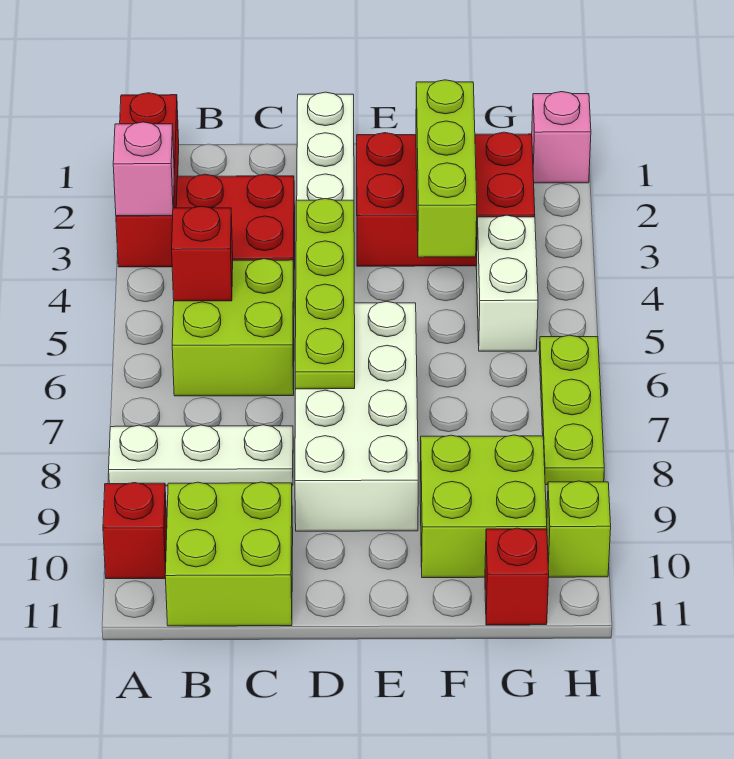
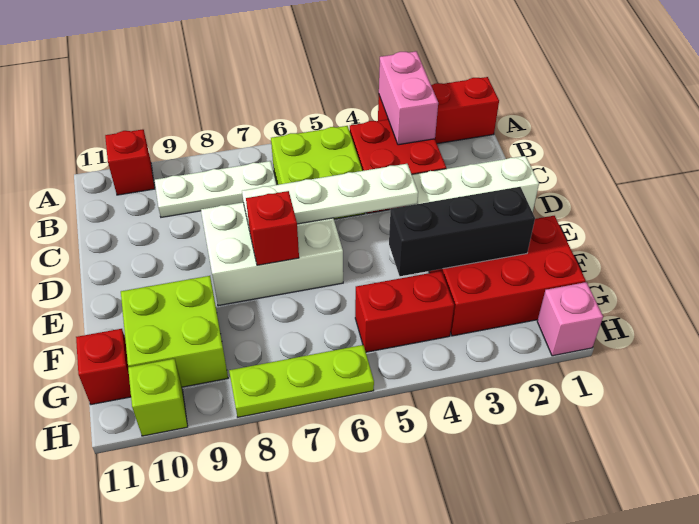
pink brick A3 level 2 -> pink brick A3:B3 level 2
white plate A8:C8 level 1 -> white plate B7:B9 level 1
red brick B5 level 2 -> red brick E7 level 2
lime brick B10:C11 level 1 -> none
lime plate D4:D7 level 2 -> white plate D4:D7 level 2
white brick D6:E9 level 1 -> white brick D6:E8 level 1
red brick E2:G3 level 1 -> red brick F1:G3 level 1
lime brick F2:F4 level 2 -> black brick F2:F4 level 2
white brick G4:G5 level 1 -> red brick G4:G5 level 1

